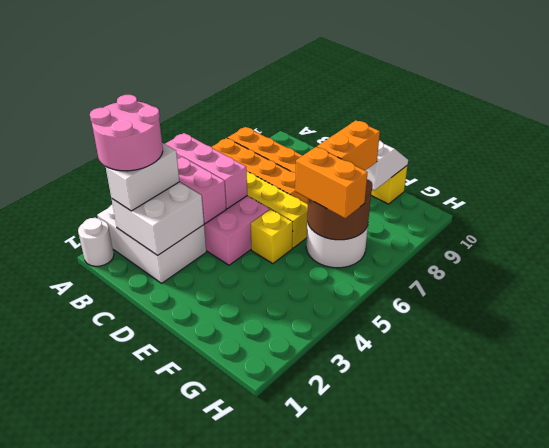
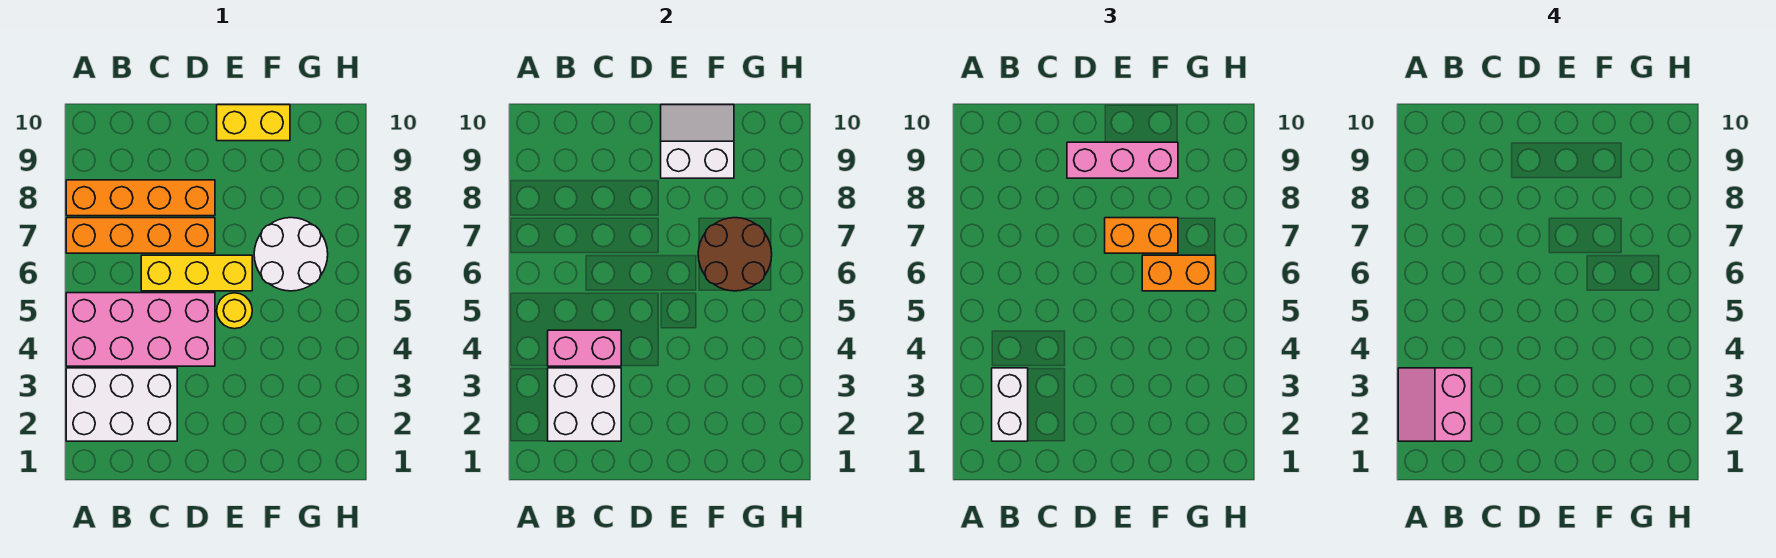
white round brick A1 level 1 -> none
pink round brick A2:B3 level 4 -> pink slope A2:B3 level 4 top B
pink brick A5:C5 level 2 -> pink brick D9:F9 level 3
yellow brick E5 level 1 -> yellow round brick E5 level 1
orange brick F7:F8 level 3 -> orange brick E7:F7 level 3

